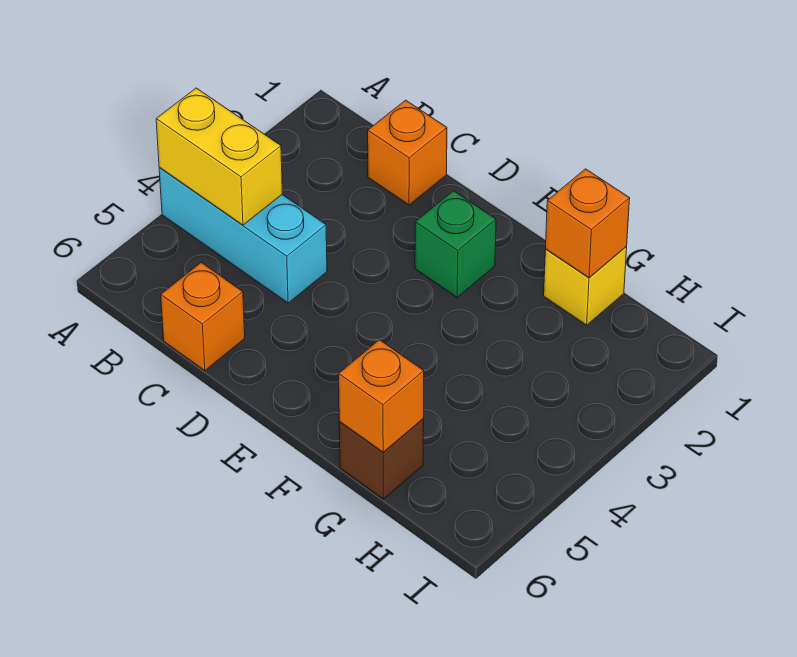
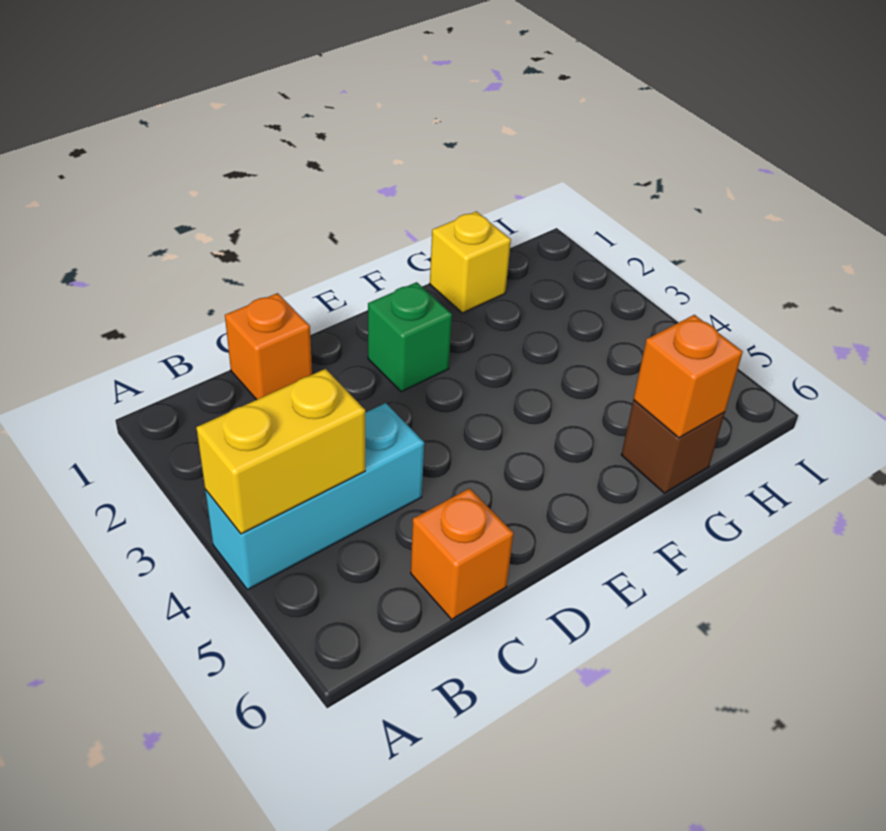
orange brick G1 level 2 -> none

